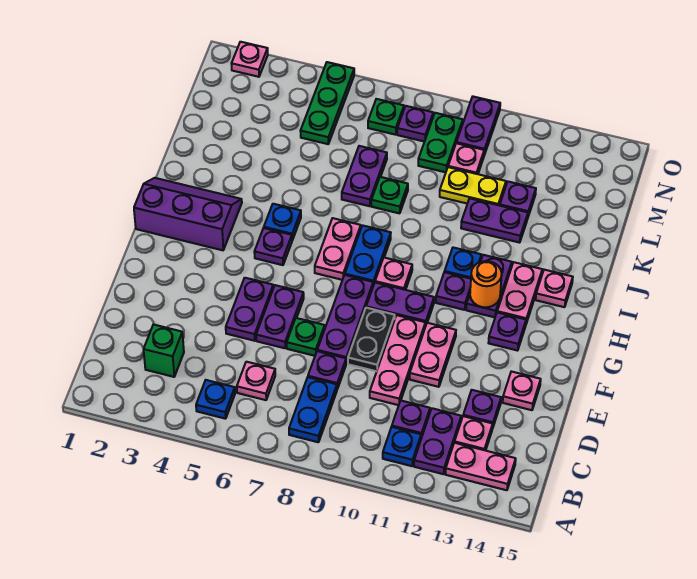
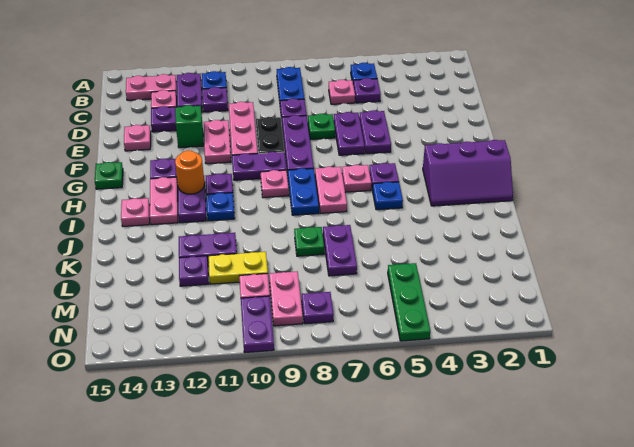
green brick C3 level 1 -> green brick E12 level 1
none -> purple plate C5 level 1
green plate M9:N9 level 1 -> pink plate M9:N9 level 1
green plate N7 level 1 -> green plate G15 level 1
pink plate O2 level 1 -> pink plate H6 level 1

